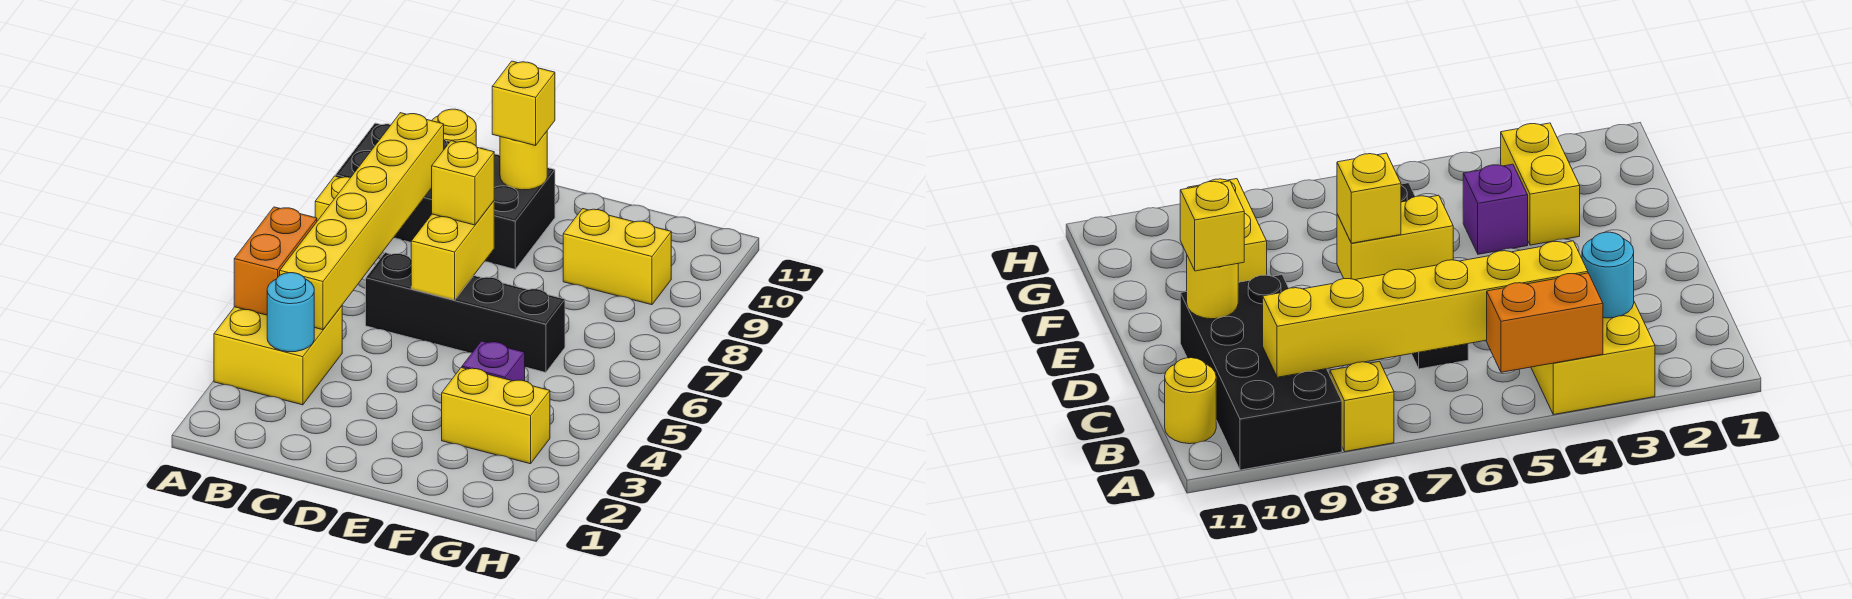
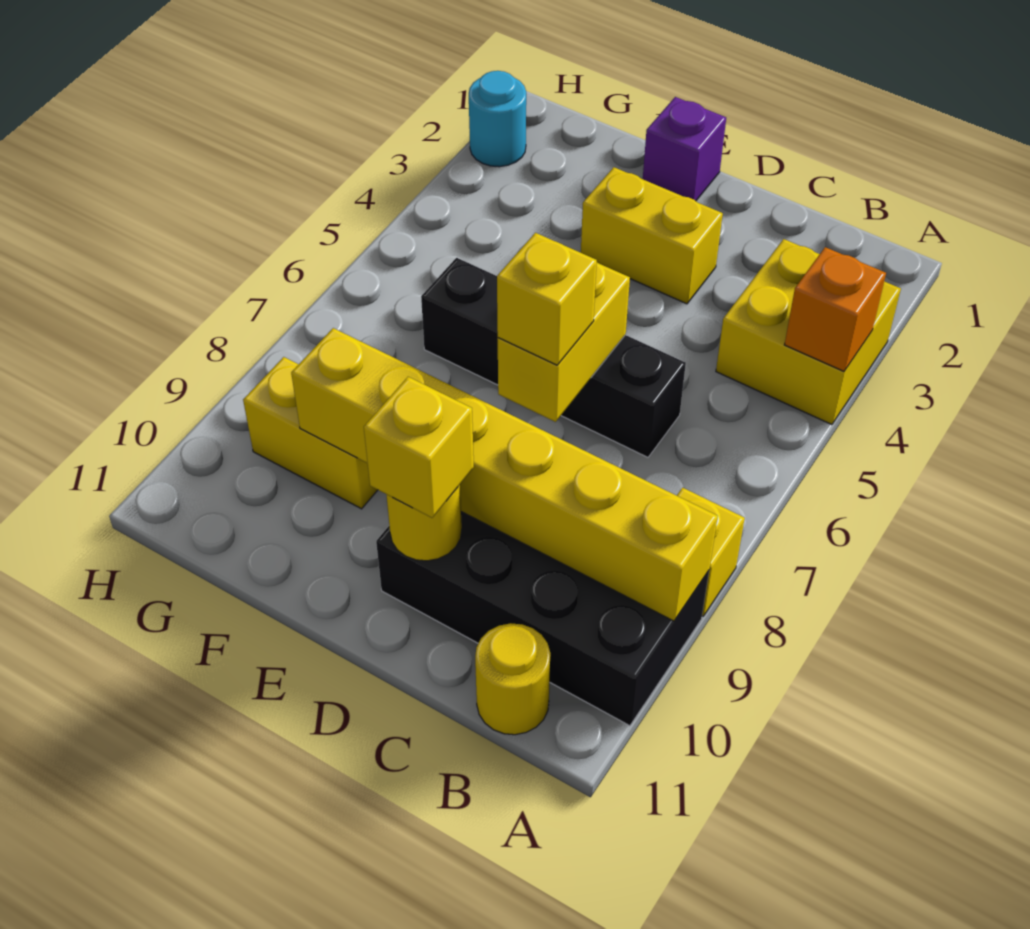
orange brick A4:A5 level 2 -> orange brick A4 level 2
cyan round brick B3 level 2 -> cyan round brick H2 level 1
yellow brick B4:B9 level 2 -> yellow brick A9:F9 level 2
yellow brick F3:G3 level 1 -> yellow brick D3:E3 level 1
purple brick F4 level 1 -> purple brick E1 level 1

